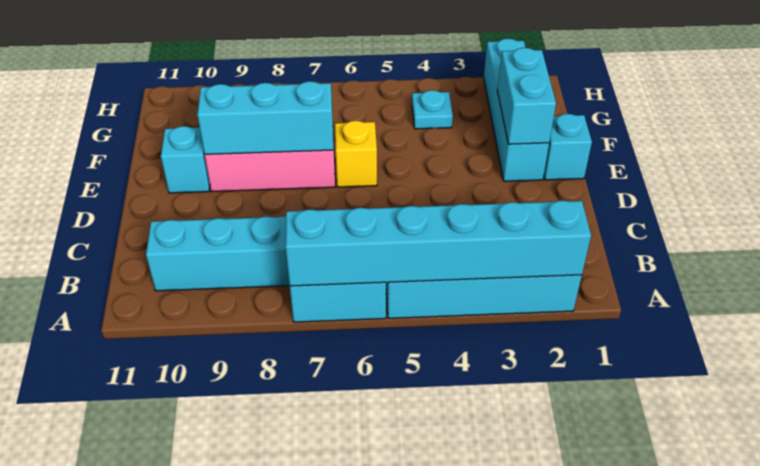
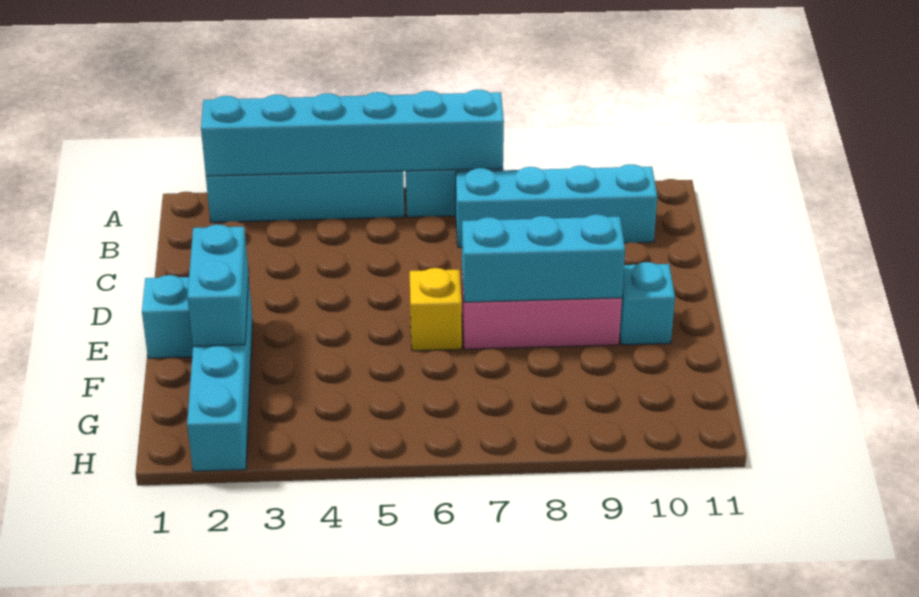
cyan plate G4 level 1 -> none

